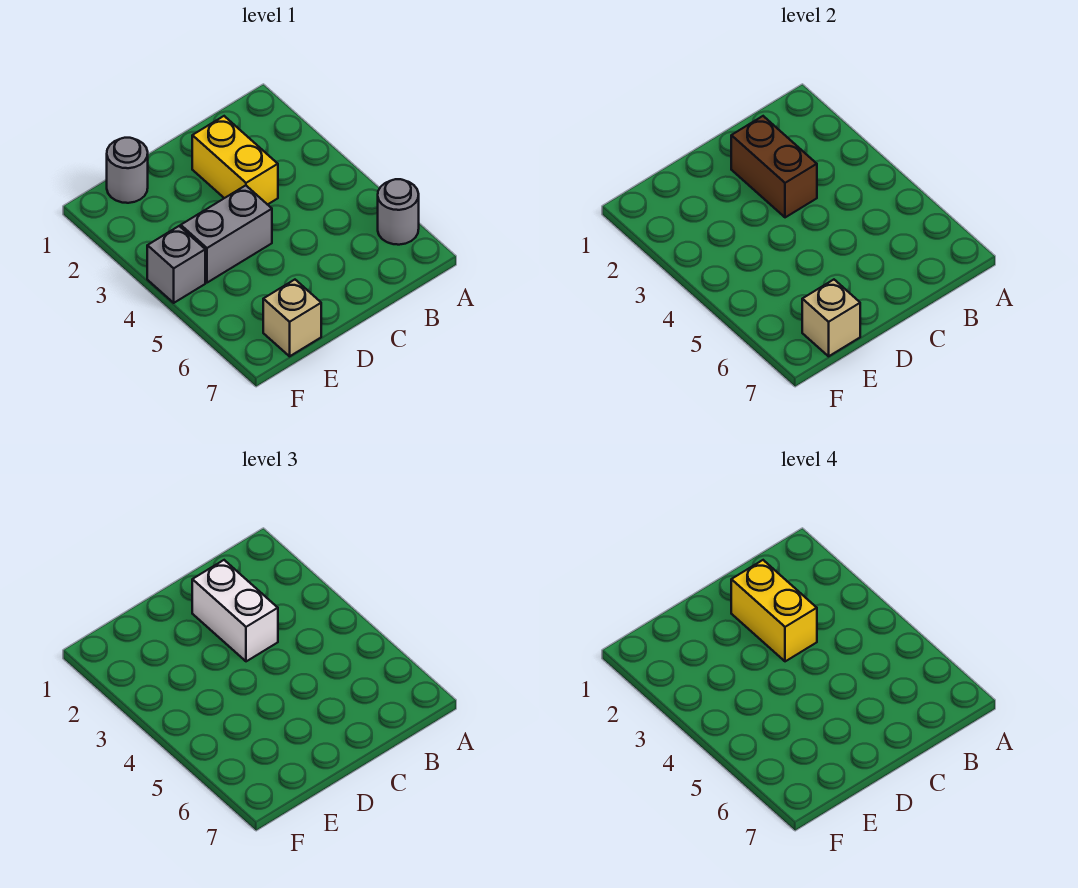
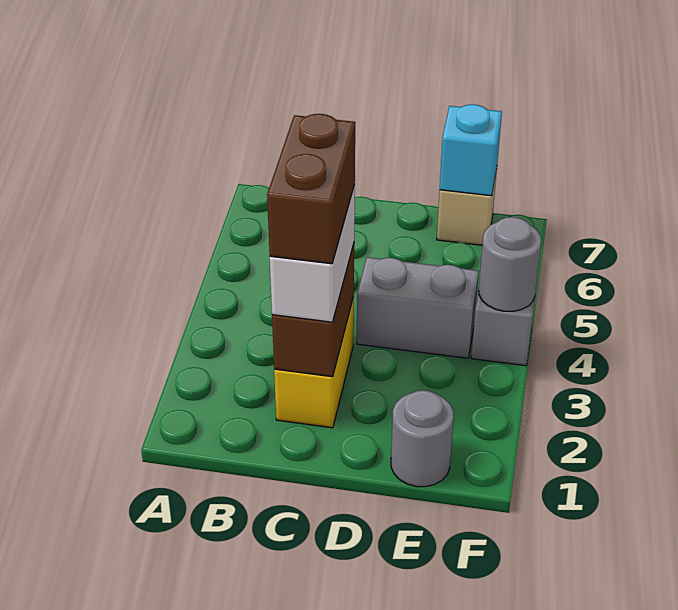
grey round brick A6 level 1 -> grey round brick F4 level 2
yellow brick C2:C3 level 4 -> brown brick C2:C3 level 4
tan brick E7 level 2 -> cyan brick E7 level 2

